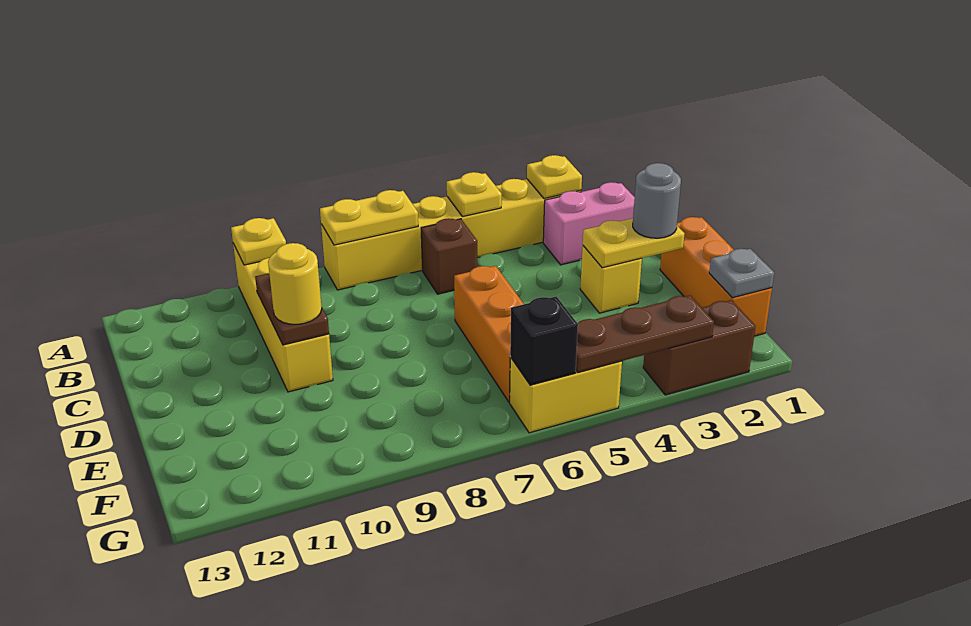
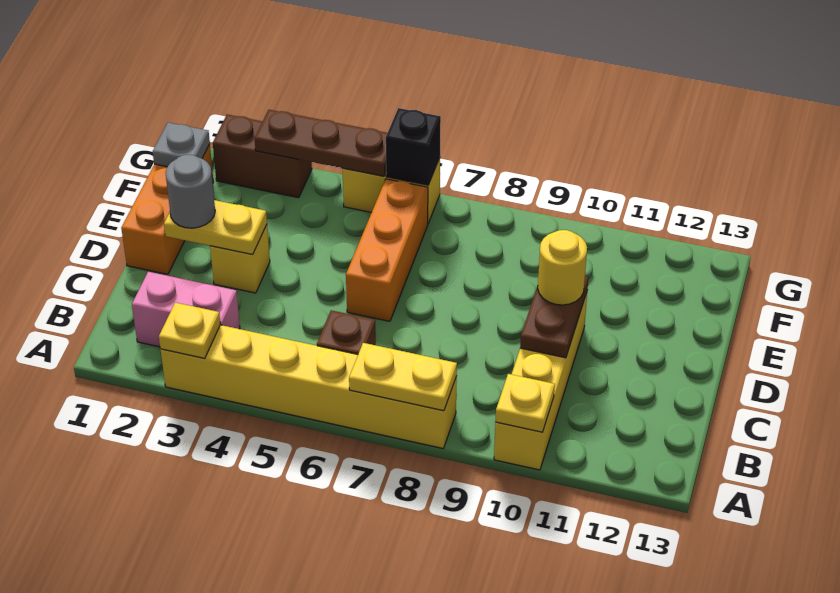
yellow plate A5 level 2 -> none

